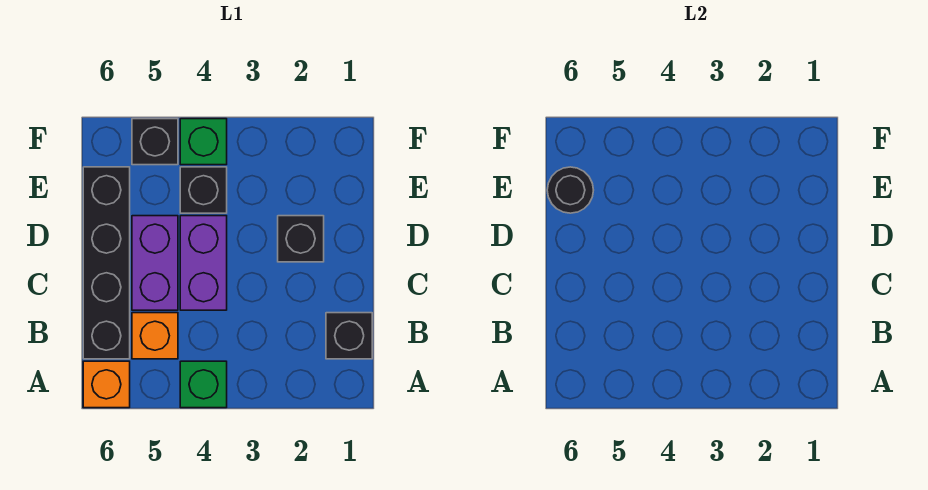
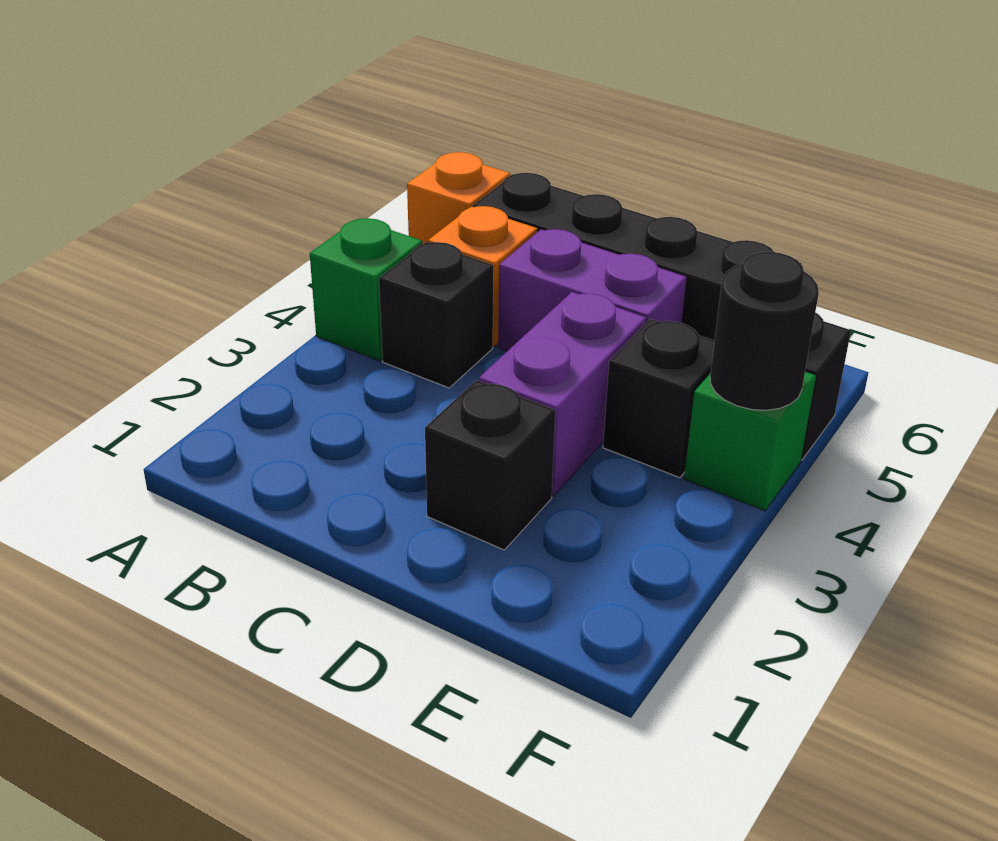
black brick B1 level 1 -> black brick B4 level 1
purple brick C4:D4 level 1 -> purple brick D3:D4 level 1
black round brick E6 level 2 -> black round brick F4 level 2

